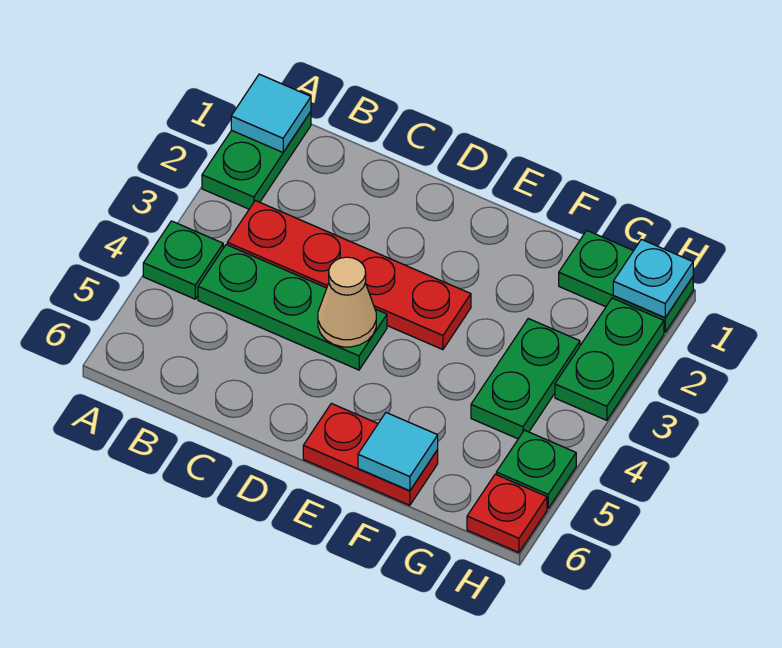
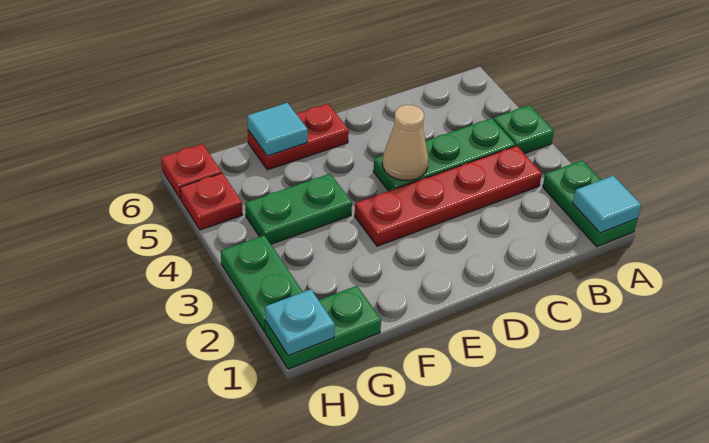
green plate G3:G4 level 1 -> green plate F4:G4 level 1
green plate H5 level 1 -> red plate H5 level 1

